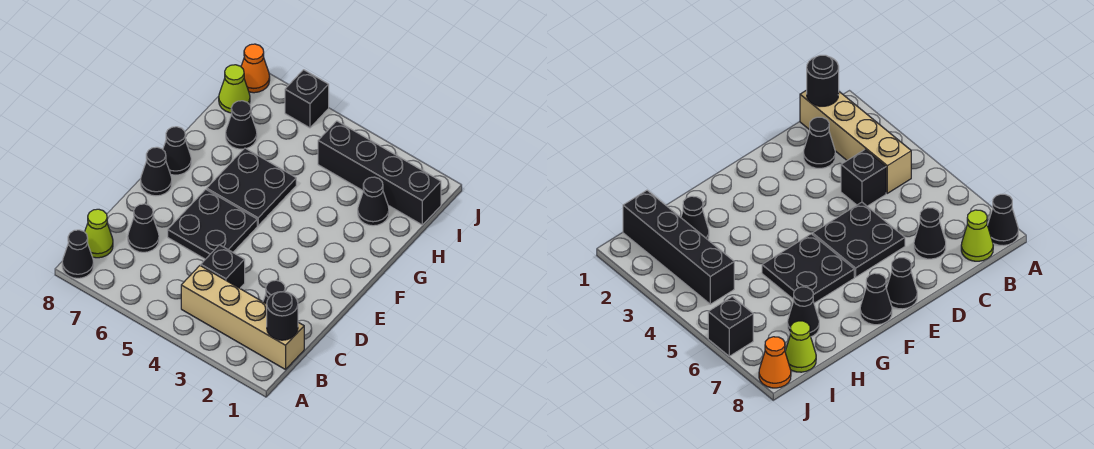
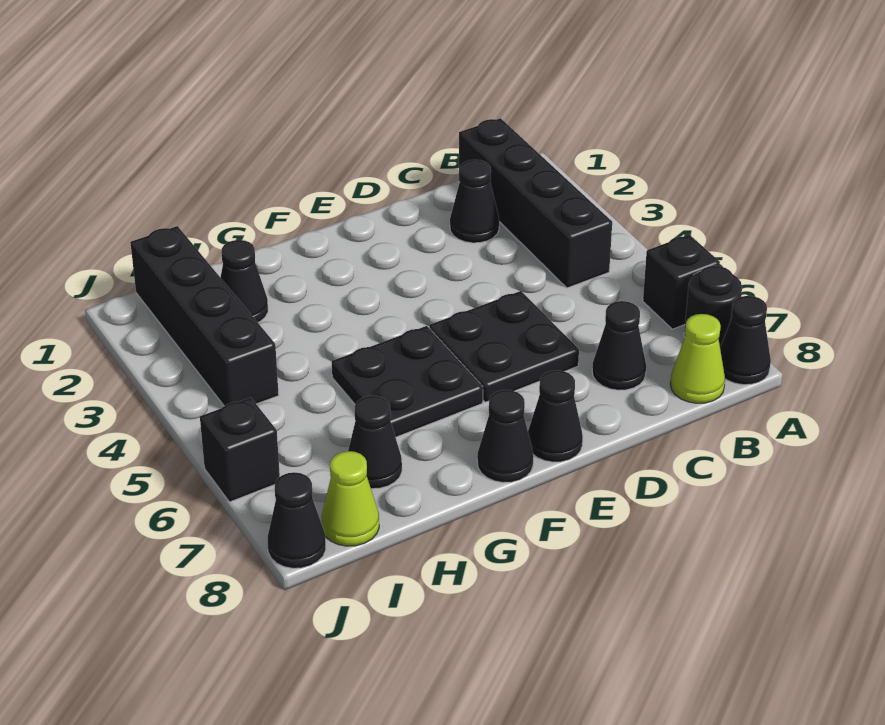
tan brick B1:B4 level 1 -> black brick B1:B4 level 1
black round brick B1 level 2 -> black round brick A7 level 1
black brick C4 level 1 -> black brick A6 level 1
orange cone J8 level 1 -> black cone J8 level 1

